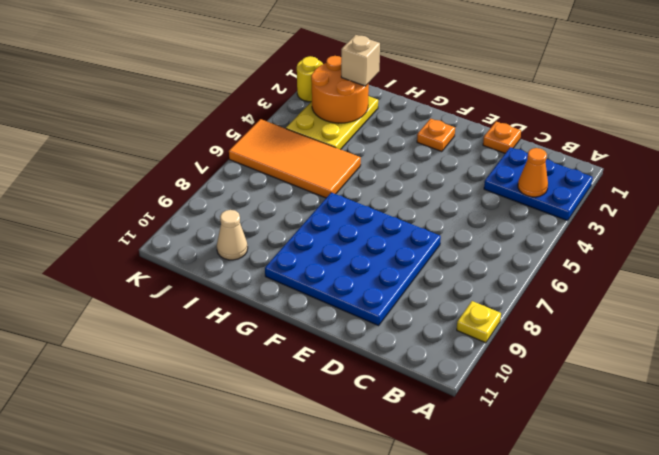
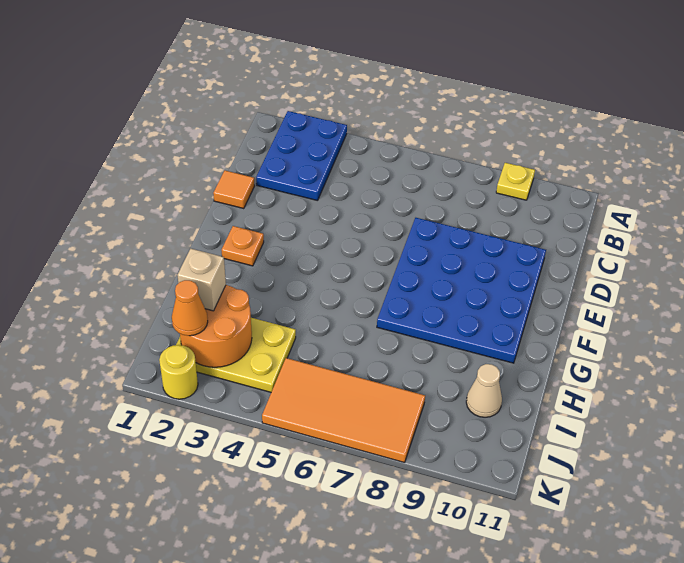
orange cone B3 level 2 -> orange cone J2 level 3
orange plate D1 level 1 -> orange tile D1 level 1
orange tile H5:K6 level 1 -> orange tile J5:K8 level 1

